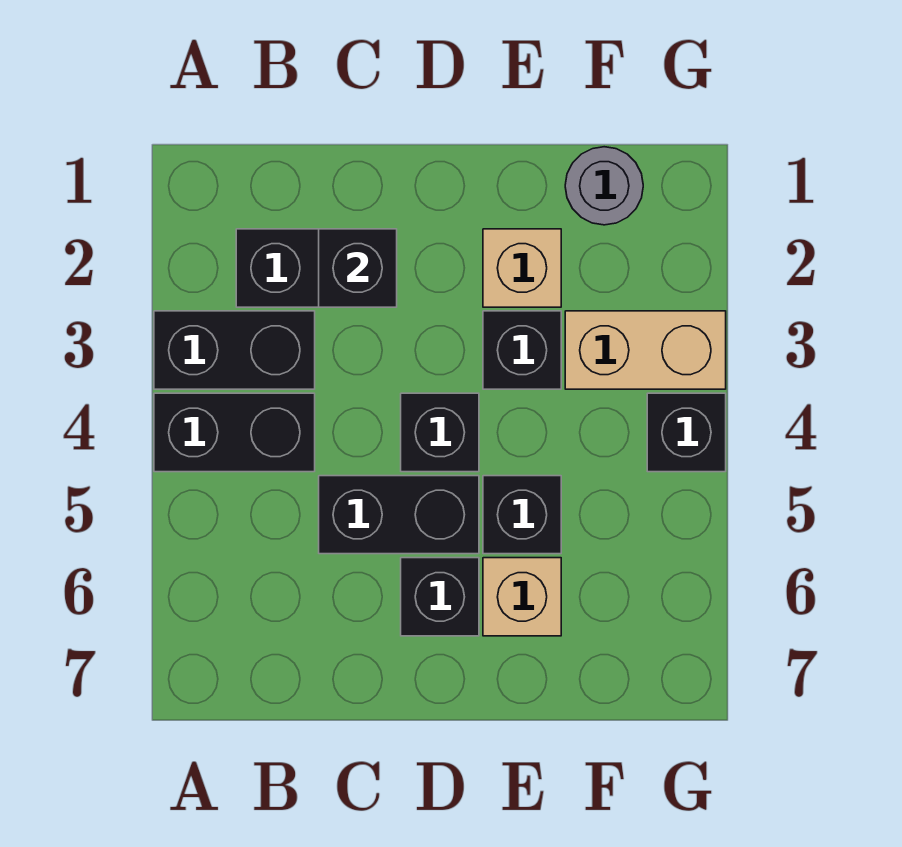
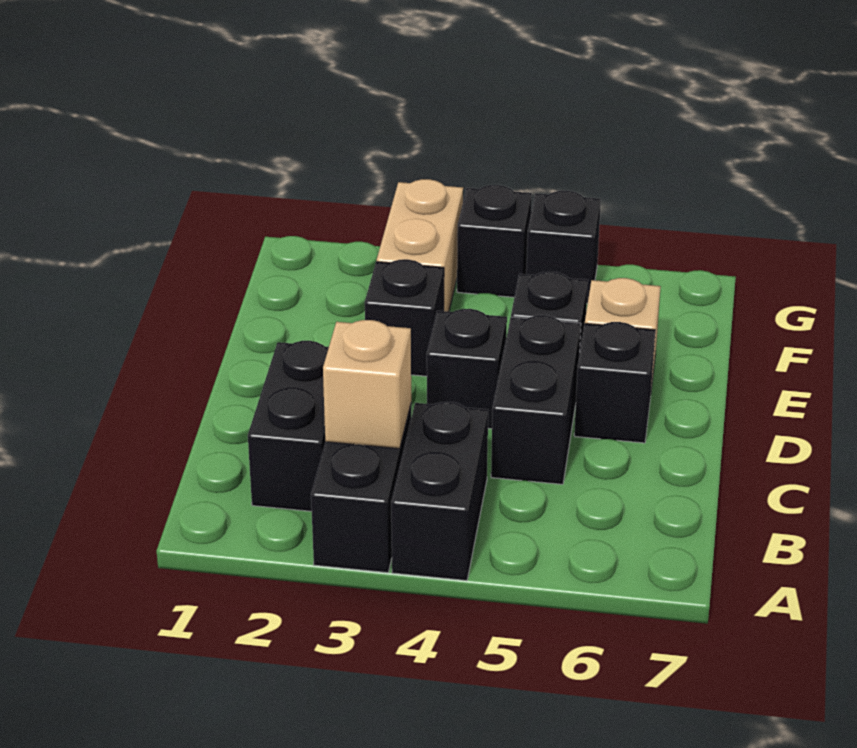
black brick C2 level 2 -> black brick G5 level 1
tan brick E2 level 1 -> tan brick B3 level 2
grey round brick F1 level 1 -> none

